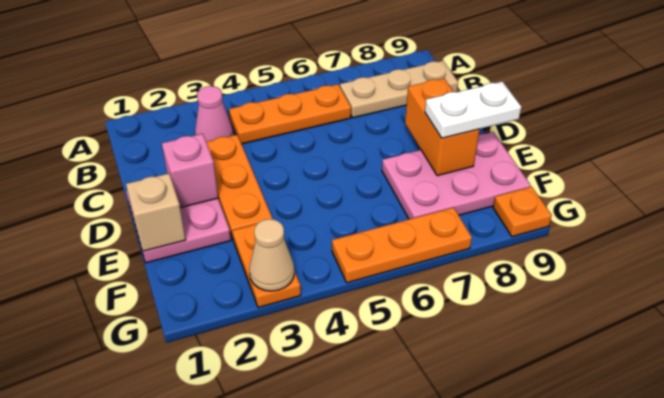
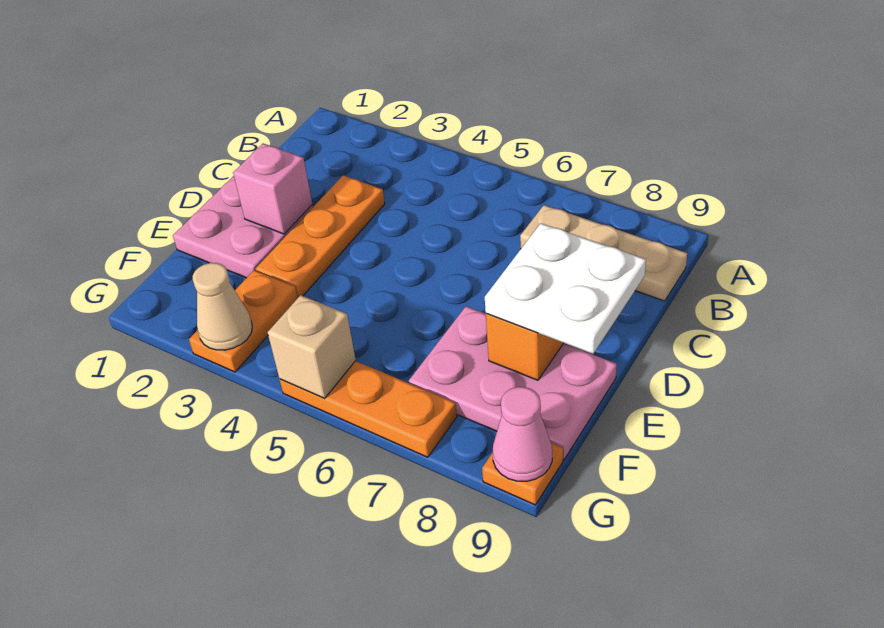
pink cone B3 level 1 -> pink cone G9 level 2
orange plate B4:B6 level 1 -> none
tan brick E1 level 2 -> tan brick G5 level 2
white plate E8:E9 level 3 -> white plate D8:E9 level 3

